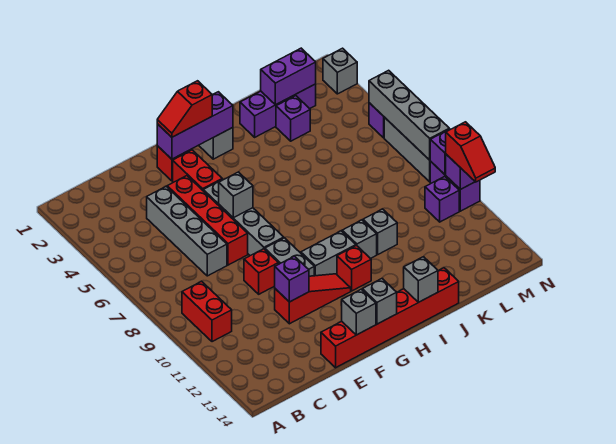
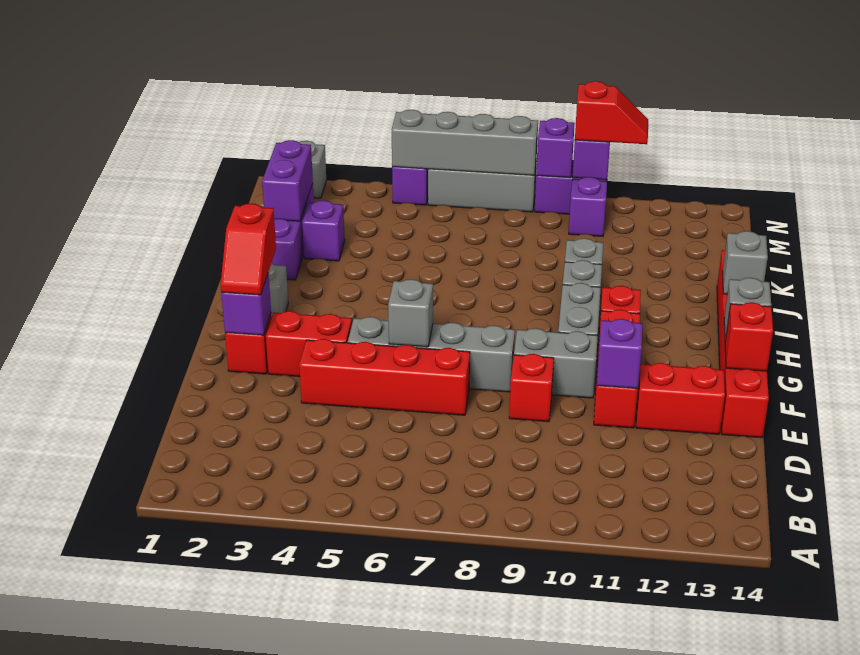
red brick B9:B10 level 1 -> red brick E12:E13 level 1
grey brick D4:D7 level 1 -> none
red slope E11:G11 level 1 top E -> red brick E11:G11 level 1
purple brick F2:H2 level 2 -> purple brick F2 level 2
grey brick F14 level 2 -> red brick F14 level 2

